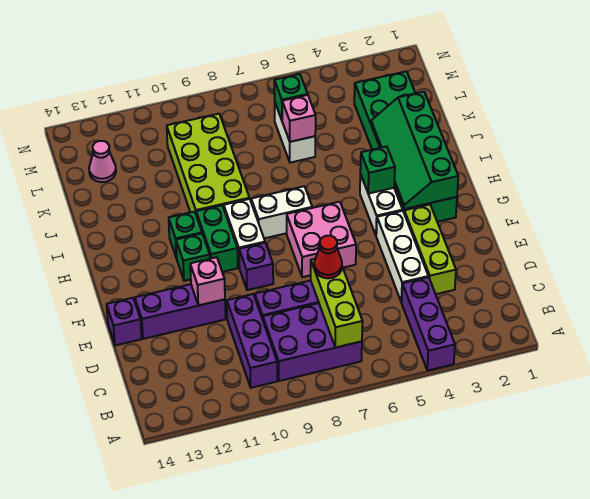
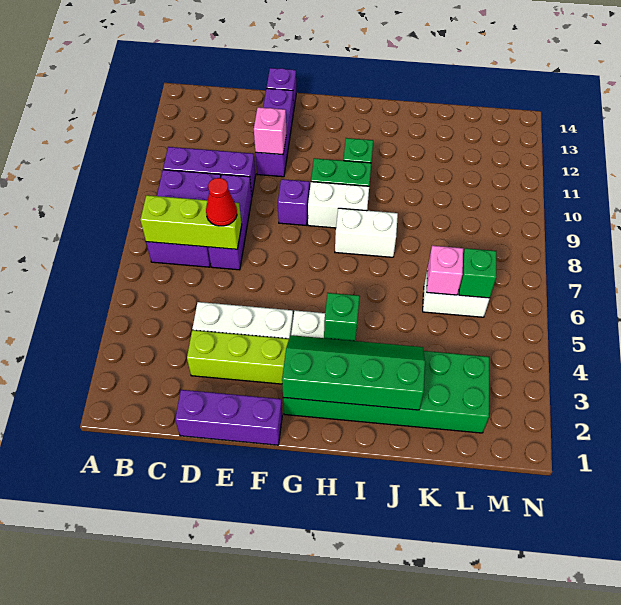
purple brick A4:C4 level 1 -> purple brick D1:F1 level 1
pink brick F6:G7 level 1 -> none
green brick G11 level 1 -> none
white brick H7:H8 level 1 -> white brick H8:I8 level 1
lime brick I9:L10 level 1 -> none
pink cone L13 level 1 -> none

